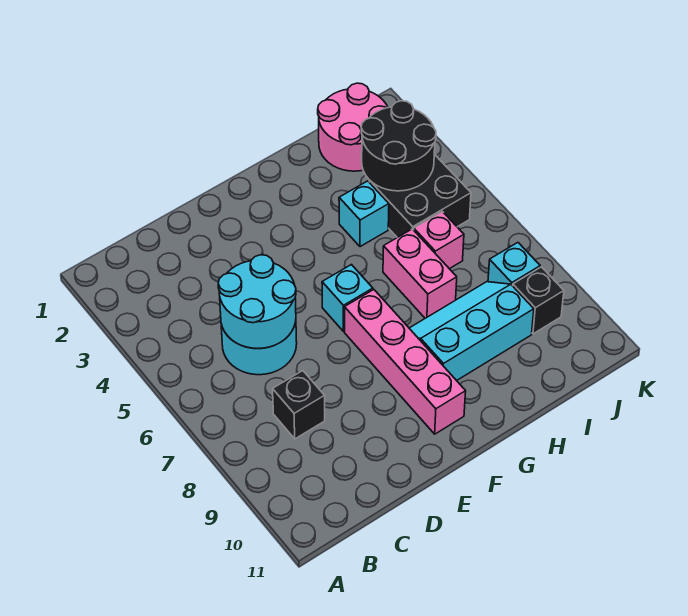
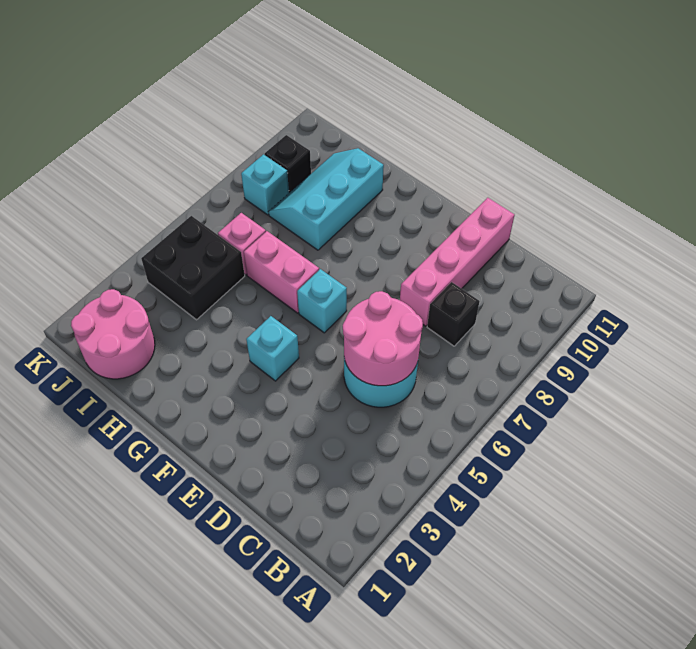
cyan round brick C5:D6 level 2 -> pink round brick C5:D6 level 2
pink brick F7:F10 level 1 -> pink brick D8:D11 level 1
cyan slope G8:I9 level 1 top 9 -> cyan slope H8:I10 level 1 top H
cyan brick H4 level 1 -> cyan brick F4 level 1
pink brick H6:H7 level 1 -> pink brick G6:H6 level 1
black round brick I3:J4 level 2 -> none

